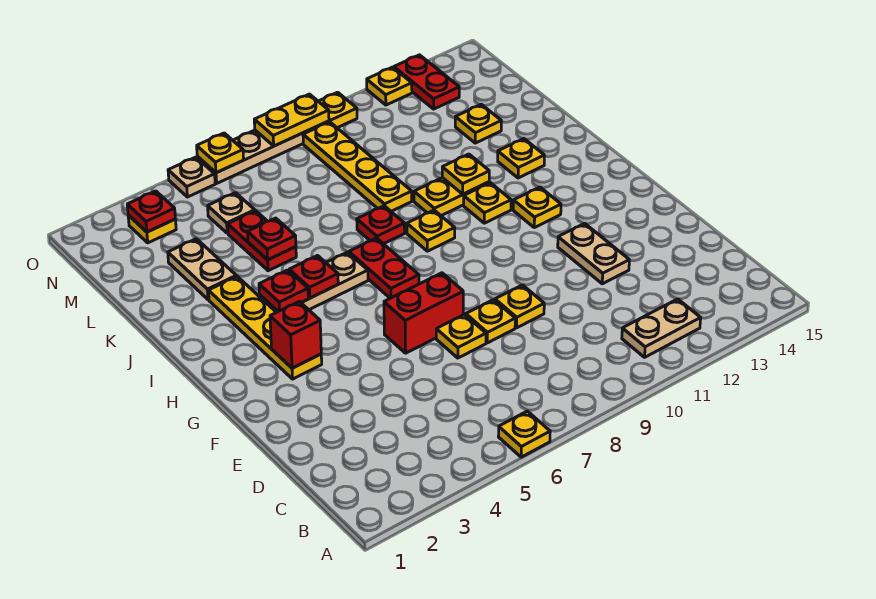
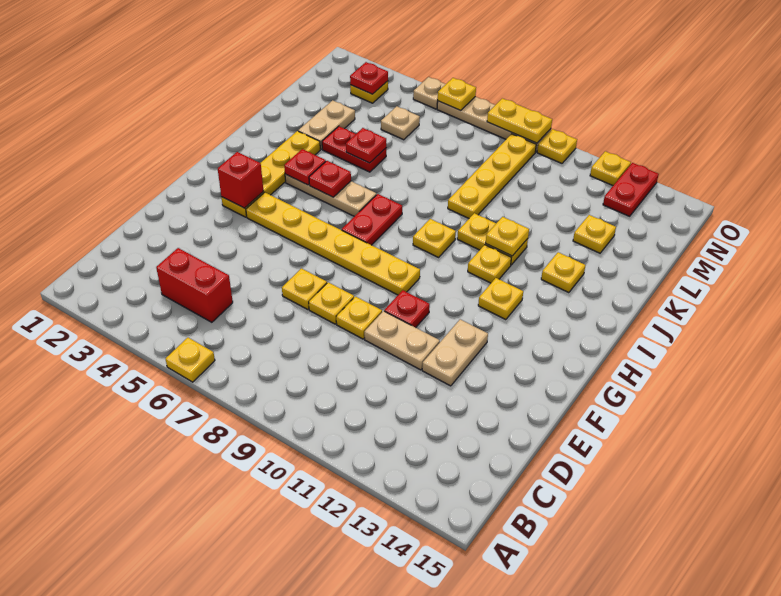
tan plate B11:B12 level 1 -> tan plate E10:E11 level 1
red brick F6:F7 level 1 -> red brick C4:C5 level 1
none -> yellow plate G4:G9 level 1
red plate J8 level 1 -> red plate F10 level 1
red plate K5:L5 level 1 -> red plate K4:K5 level 1

